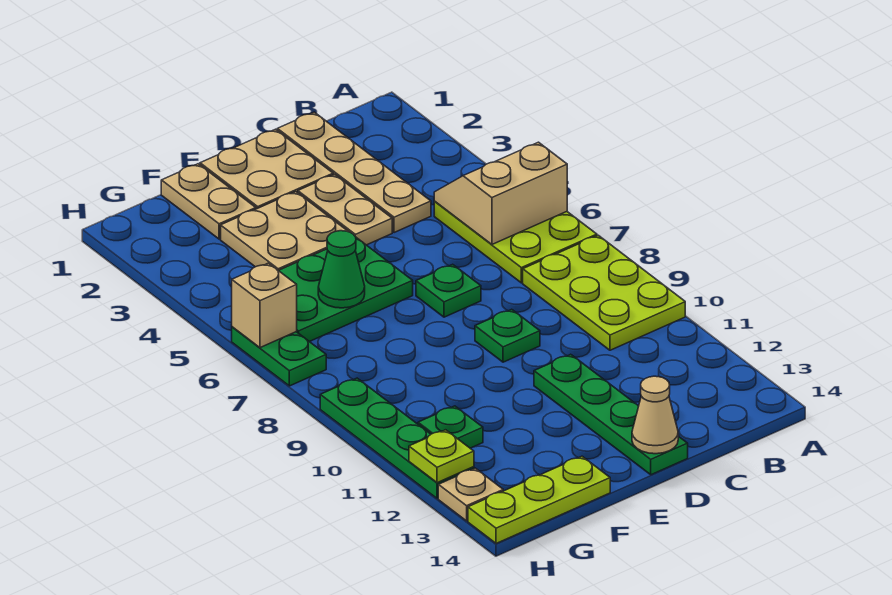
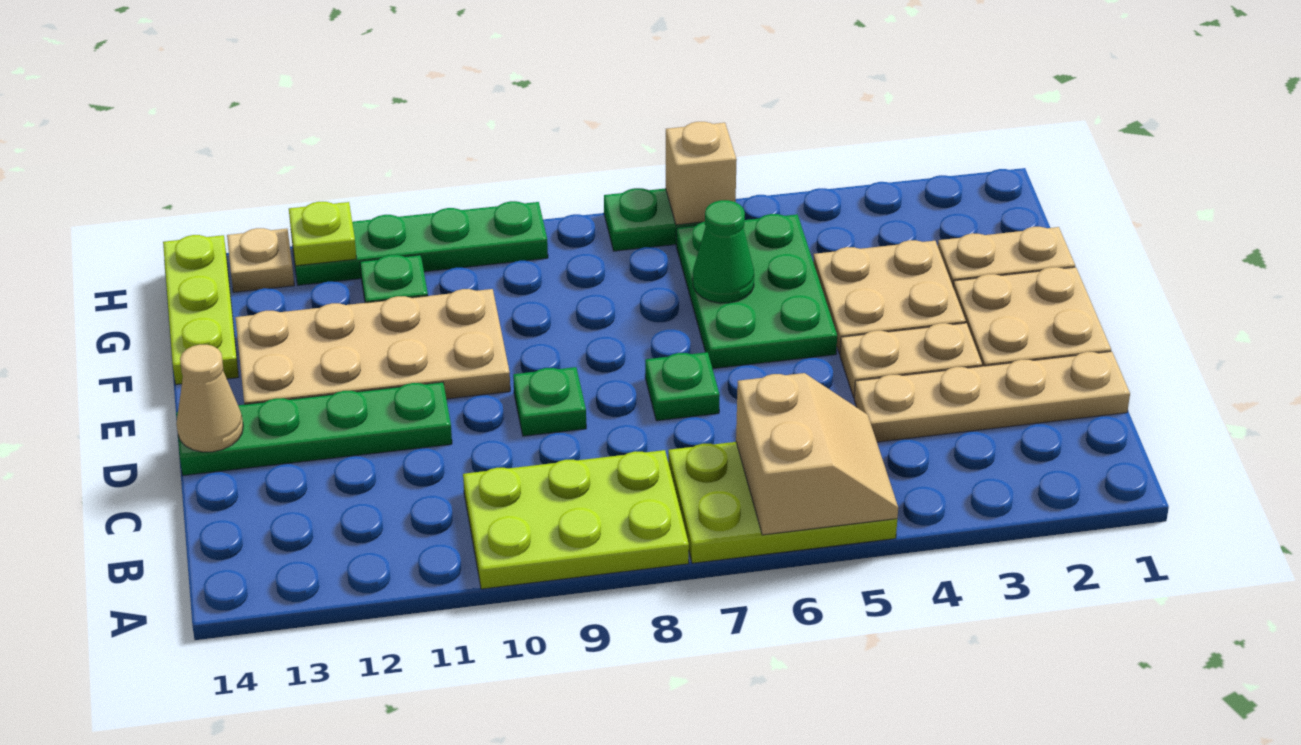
none -> tan plate E10:F13 level 1

